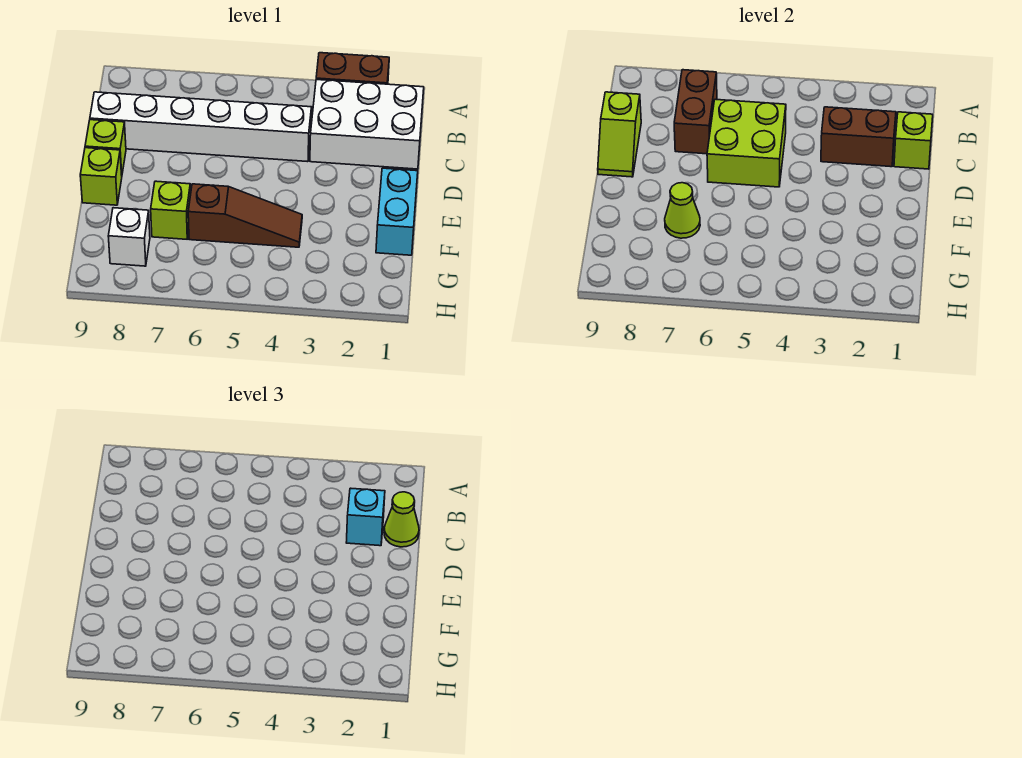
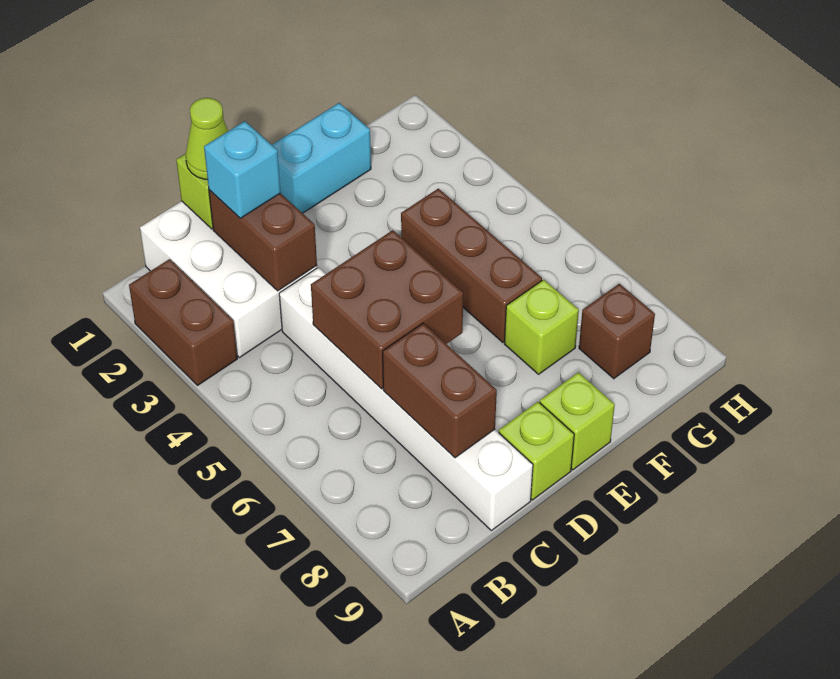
brown brick B7:C7 level 2 -> brown brick C7:C8 level 2
lime brick C5:D6 level 2 -> brown brick C5:D6 level 2
lime slope C9:D9 level 2 top C -> none
brown slope F4:F6 level 1 top 6 -> brown brick F4:F6 level 1
lime cone F7 level 2 -> none
white brick G8 level 1 -> brown brick G8 level 1

